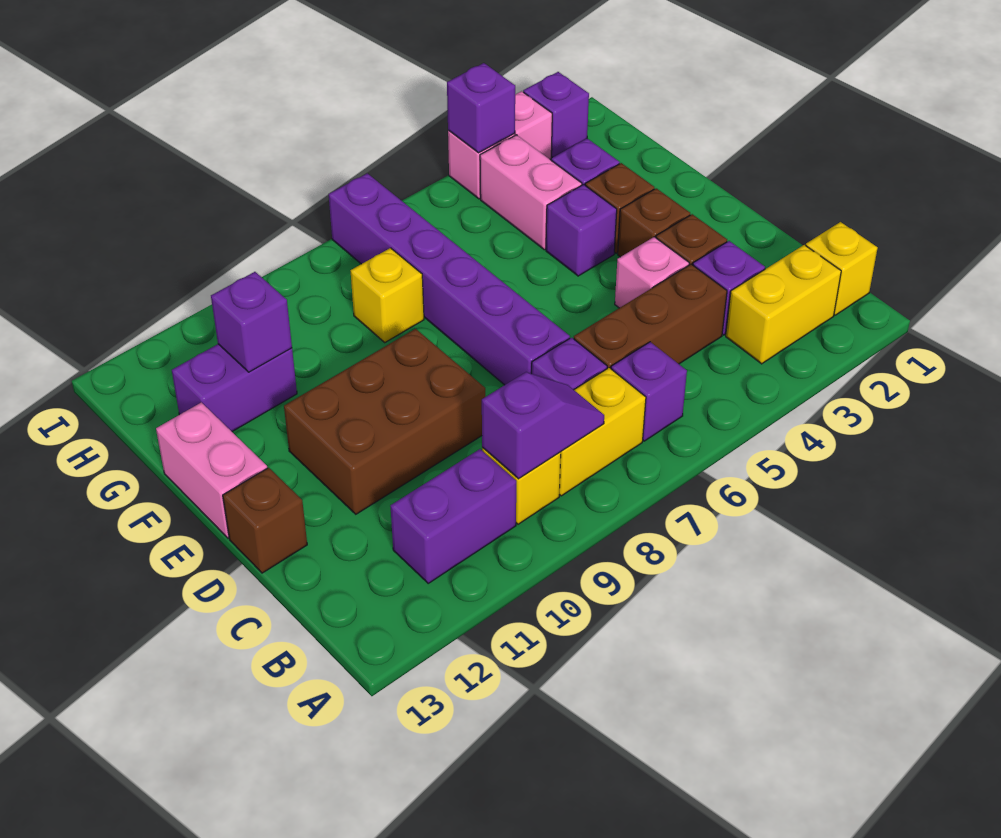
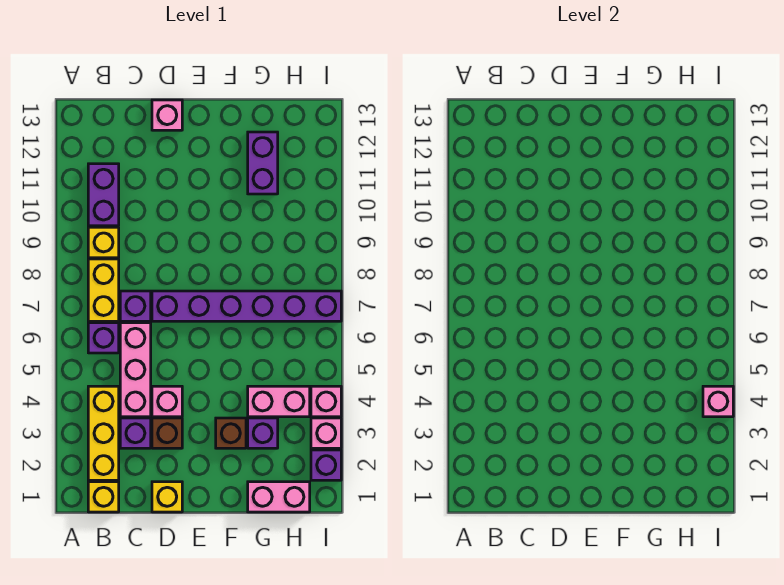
yellow brick B2:B3 level 1 -> yellow brick B2:B4 level 1
purple slope B8:B9 level 2 top 9 -> none
brown brick C4:C6 level 1 -> pink brick C4:C6 level 1
brown brick D9:E11 level 1 -> none
brown brick D13 level 1 -> pink brick D13 level 1
brown brick E3 level 1 -> none
pink brick E13:F13 level 1 -> pink brick G1:H1 level 1
purple brick F4 level 1 -> none
yellow brick G8 level 1 -> yellow brick D1 level 1
purple brick G11 level 2 -> none
purple brick I4 level 2 -> pink brick I4 level 2

